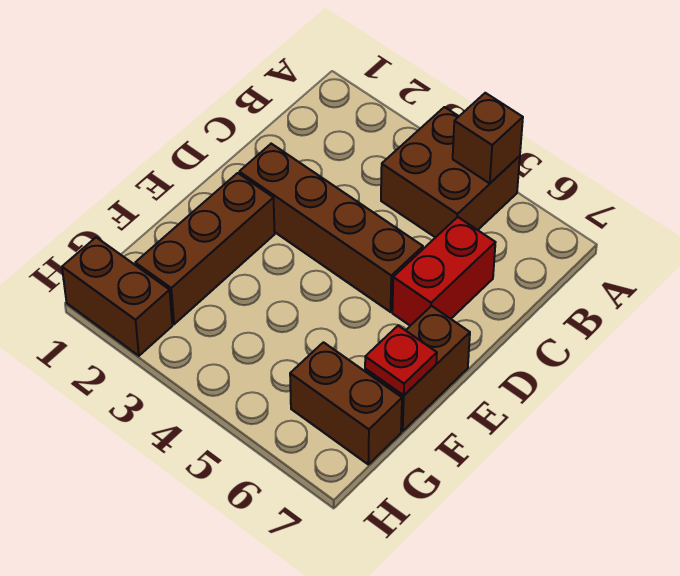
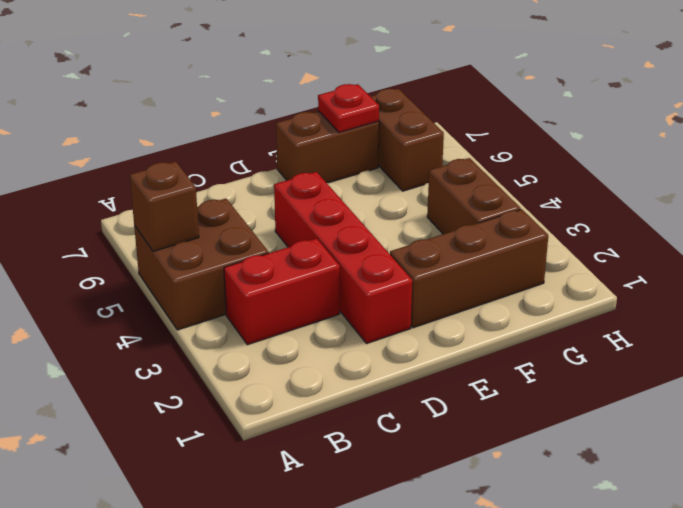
red brick C6:D6 level 1 -> red brick B3:C3 level 1
brown brick D2:D5 level 1 -> red brick D2:D5 level 1
brown brick H1:H2 level 1 -> brown brick G3:G4 level 1

